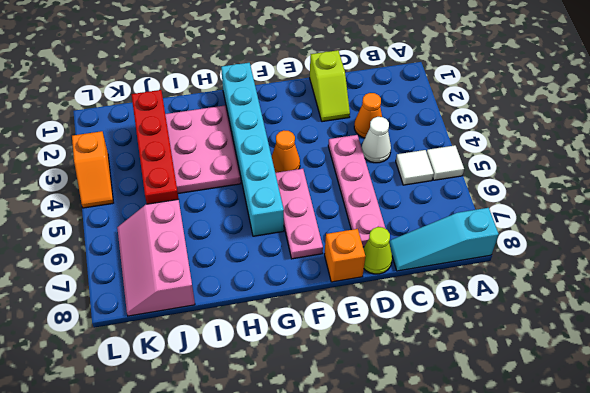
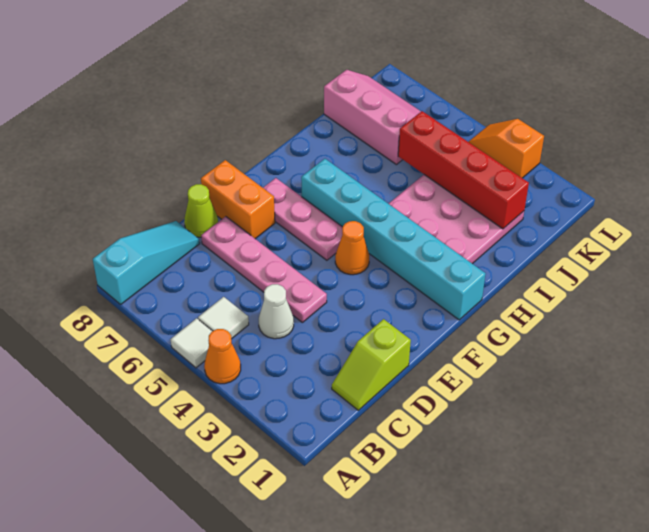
orange cone C3 level 1 -> orange cone A4 level 1
lime slope D1:D2 level 1 top 1 -> lime slope C1:D1 level 1 top D
orange brick E8 level 1 -> orange brick E7:E8 level 1

